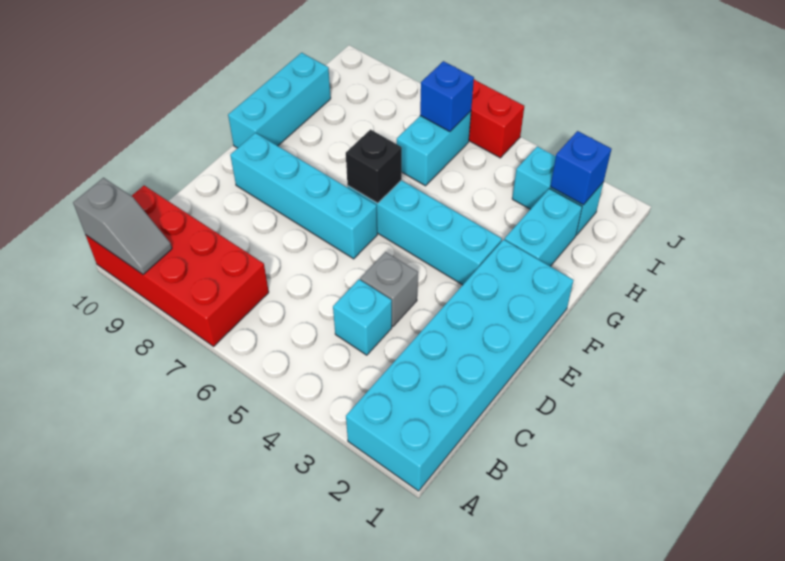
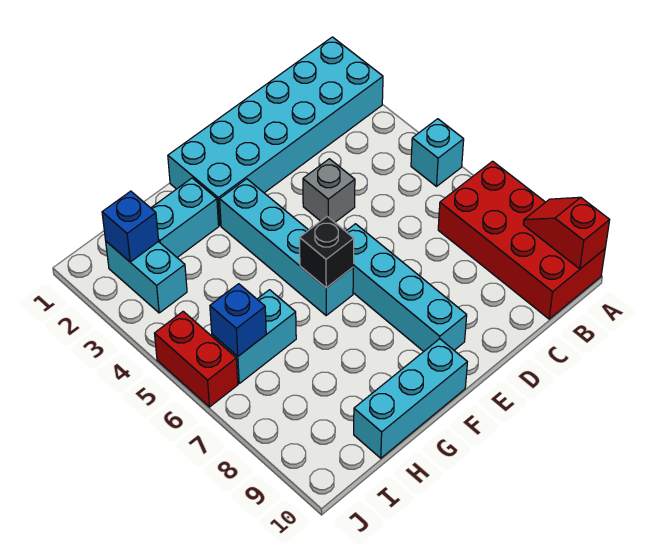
grey slope A9:A10 level 2 top 10 -> red slope A9:A10 level 2 top 10
cyan brick C4 level 1 -> cyan brick A5 level 1

